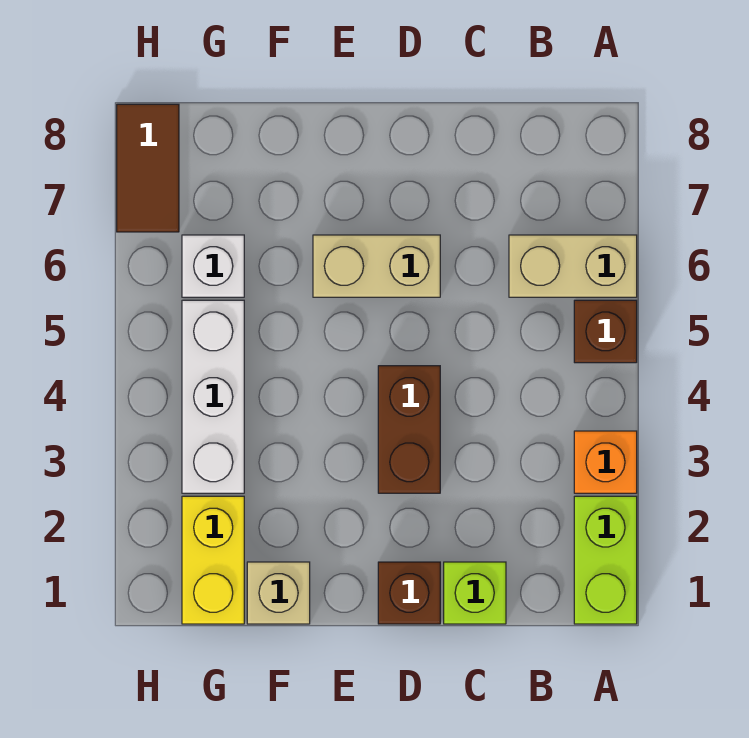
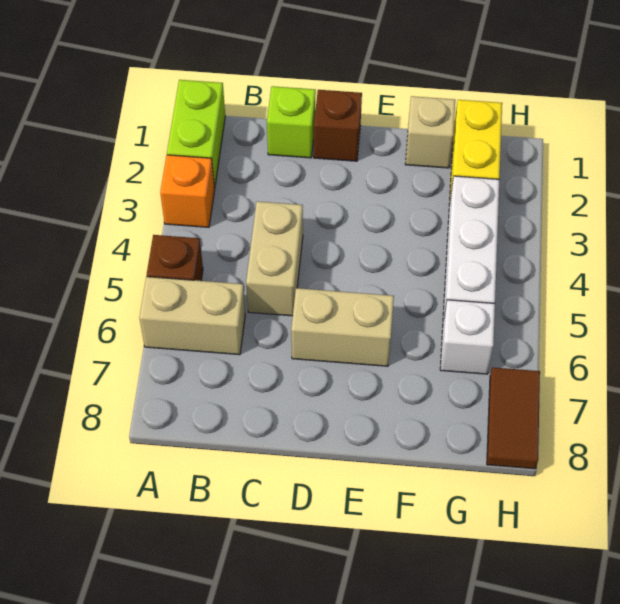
none -> tan brick C4:C5 level 1
brown brick D3:D4 level 1 -> none

